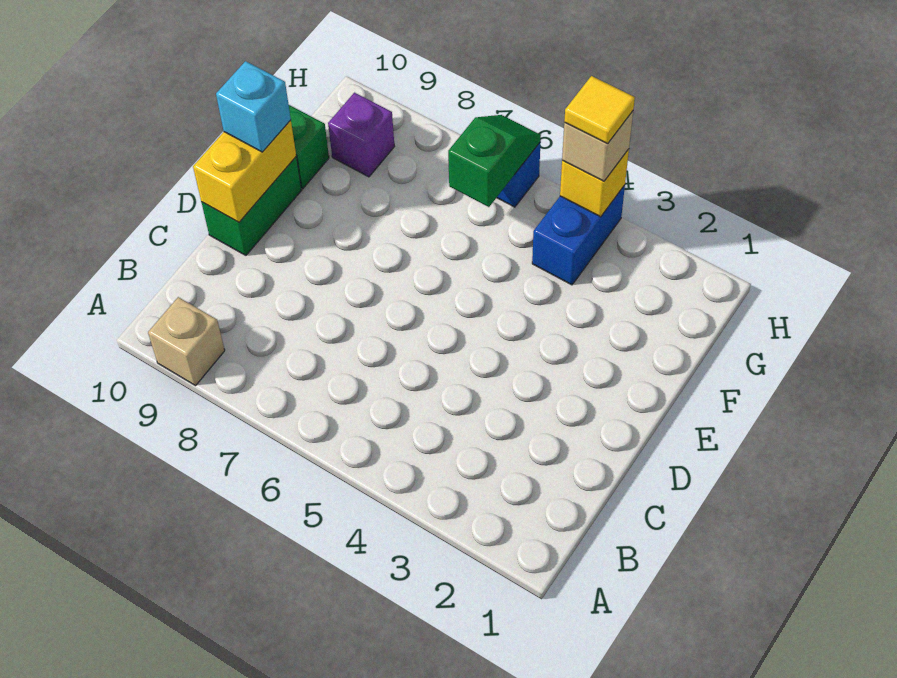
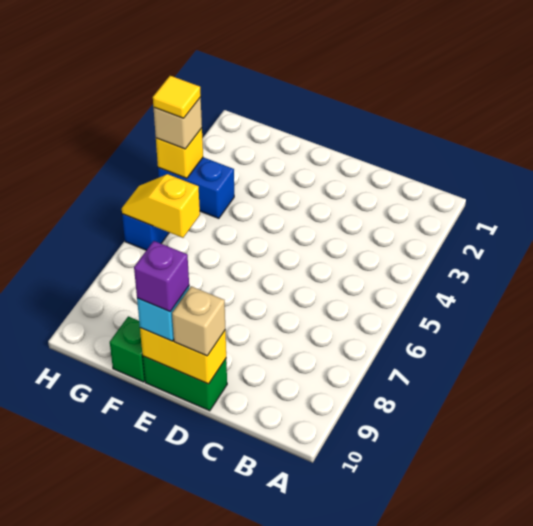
tan brick A9 level 1 -> tan brick D10 level 3
green slope G6:H6 level 2 top G -> yellow slope G6:H6 level 2 top G
purple brick G9 level 1 -> purple brick E10 level 4

